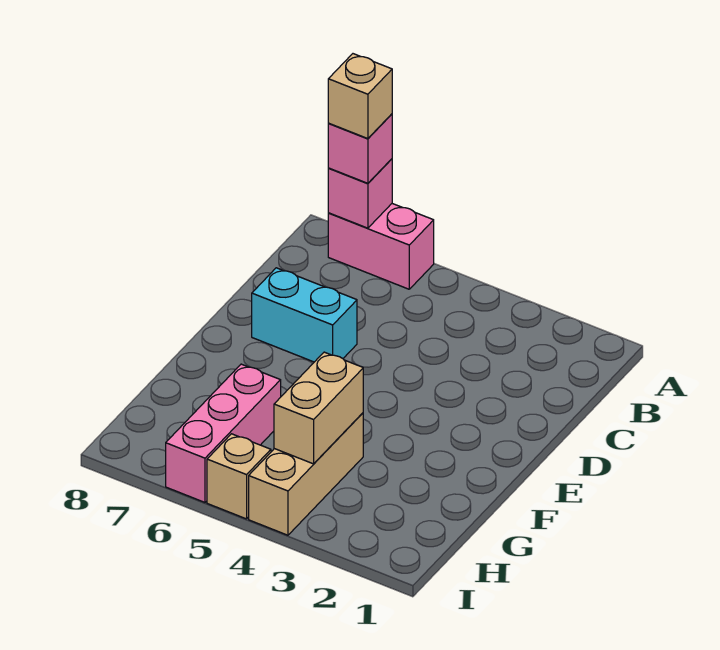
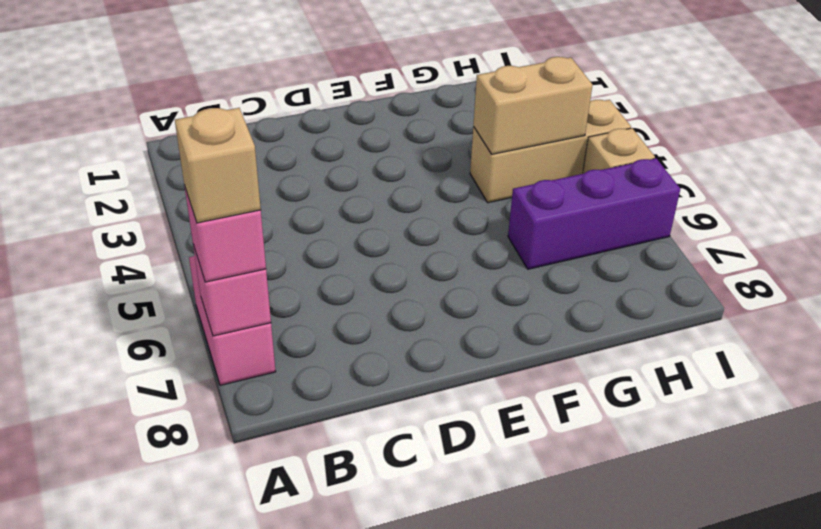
cyan brick D6:D7 level 1 -> none
pink brick G6:I6 level 1 -> purple brick G6:I6 level 1

